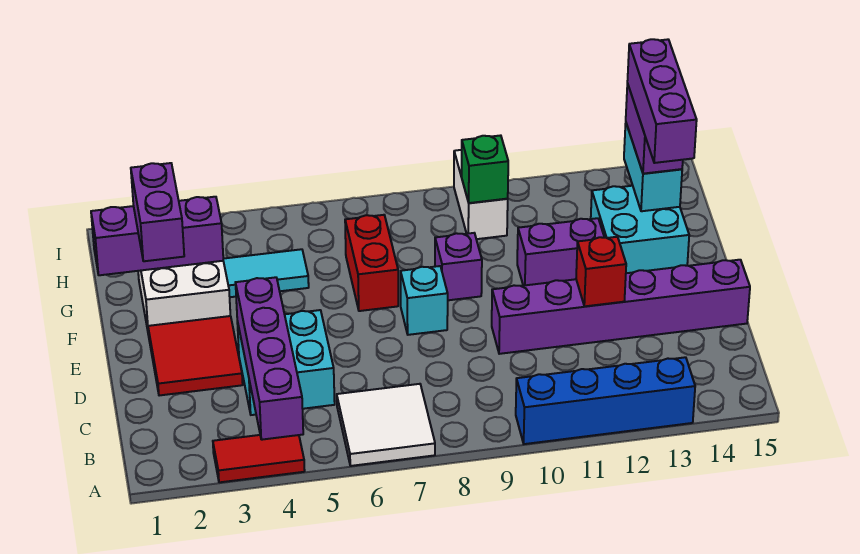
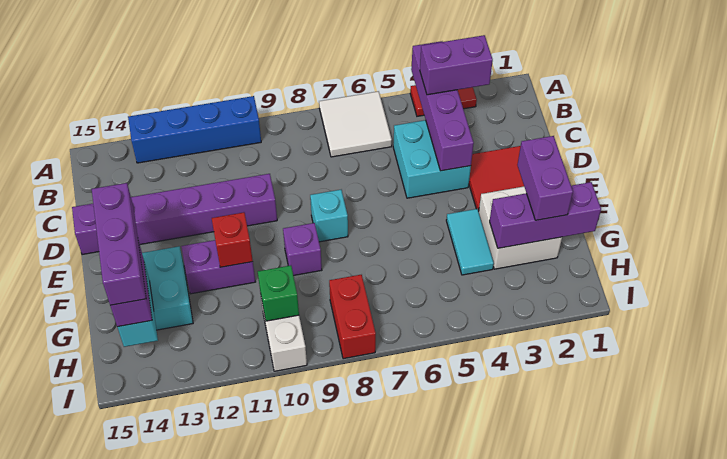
none -> purple brick B3:B4 level 3
red brick D12 level 2 -> red brick F11 level 2
red brick F7:G7 level 1 -> red brick H8:I8 level 1
cyan tile G4:G5 level 1 -> cyan tile F4:G4 level 1

